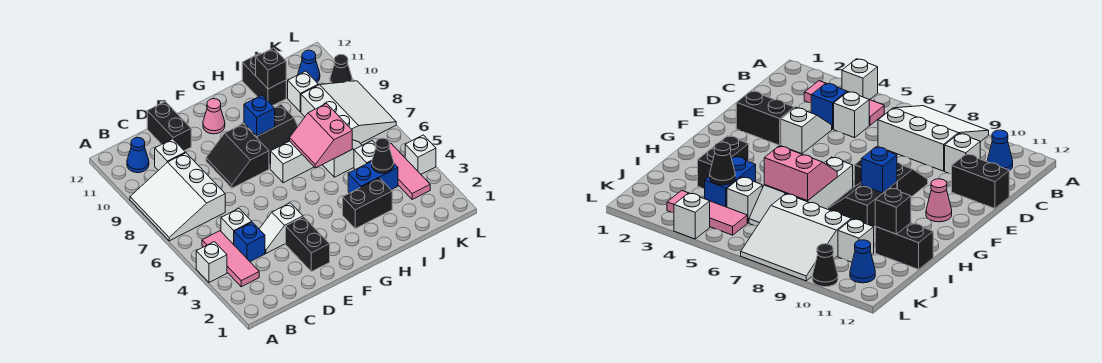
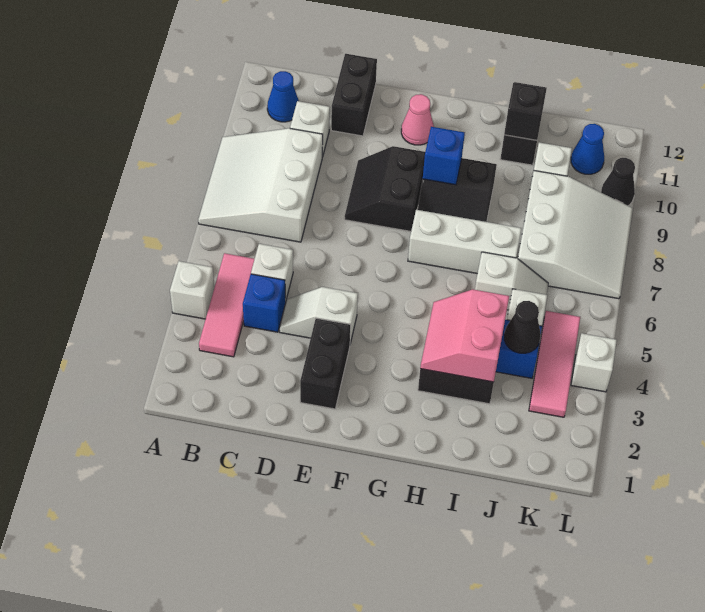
pink slope H6:I7 level 2 top I -> pink slope H3:I4 level 2 top I

